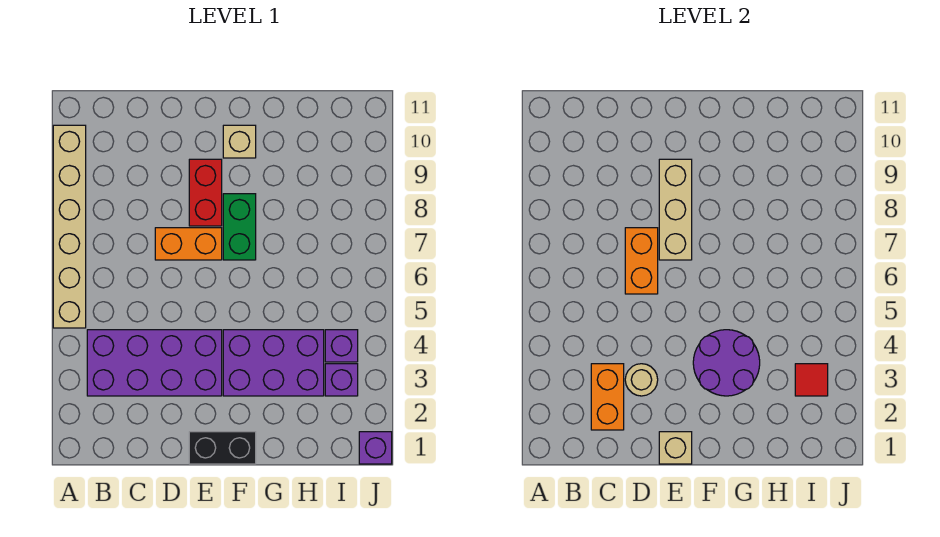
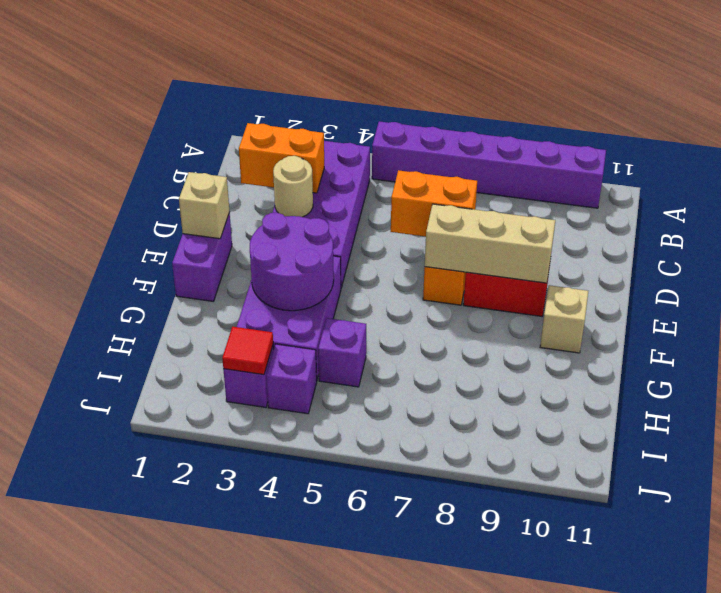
tan brick A5:A10 level 1 -> purple brick A5:A10 level 1
black brick E1:F1 level 1 -> purple brick E1:F1 level 1
green brick F7:F8 level 1 -> none
purple brick J1 level 1 -> purple brick H5 level 1

